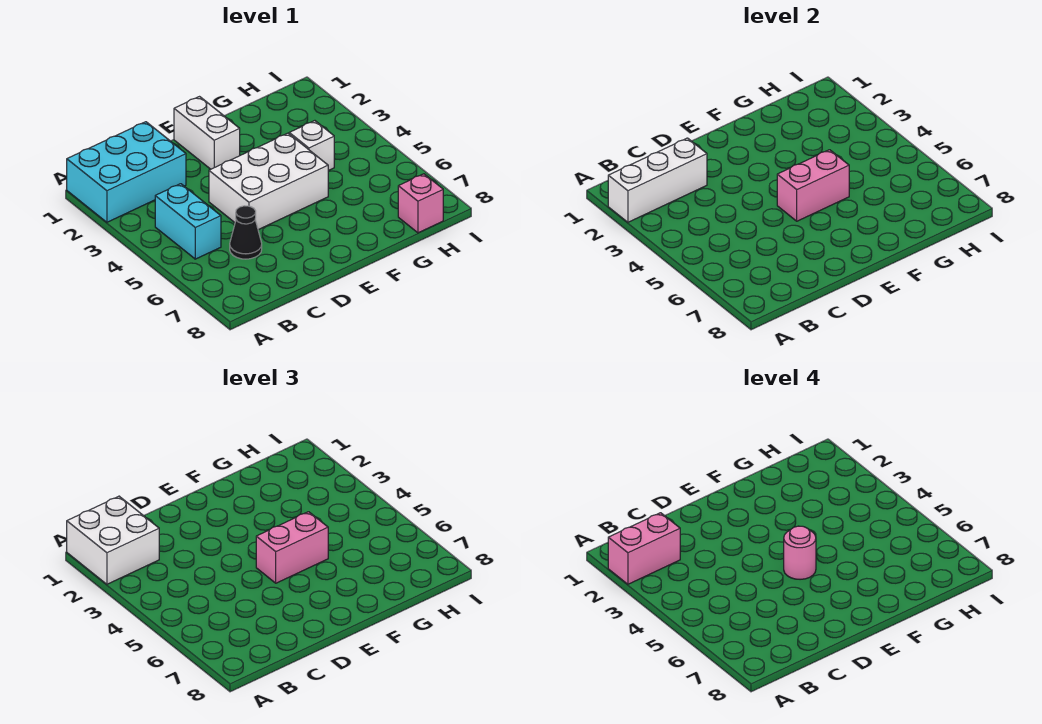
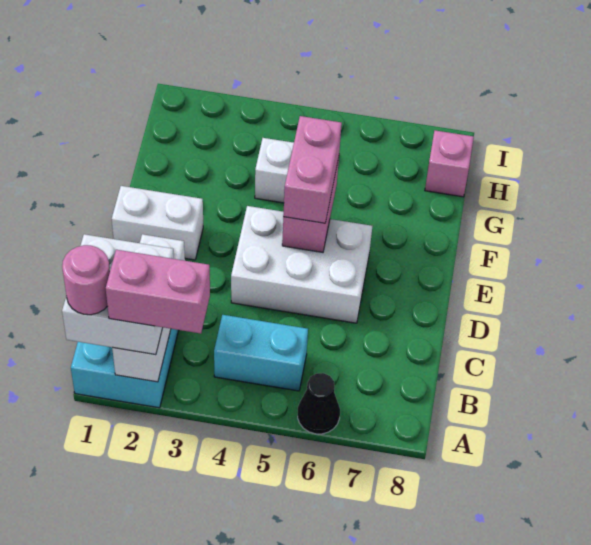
pink brick A2:B2 level 4 -> pink brick A2:A3 level 4
black cone C6 level 1 -> black cone A6 level 1
white brick D4:F5 level 1 -> white brick D4:E6 level 1
pink round brick E5 level 4 -> pink round brick A1 level 4

